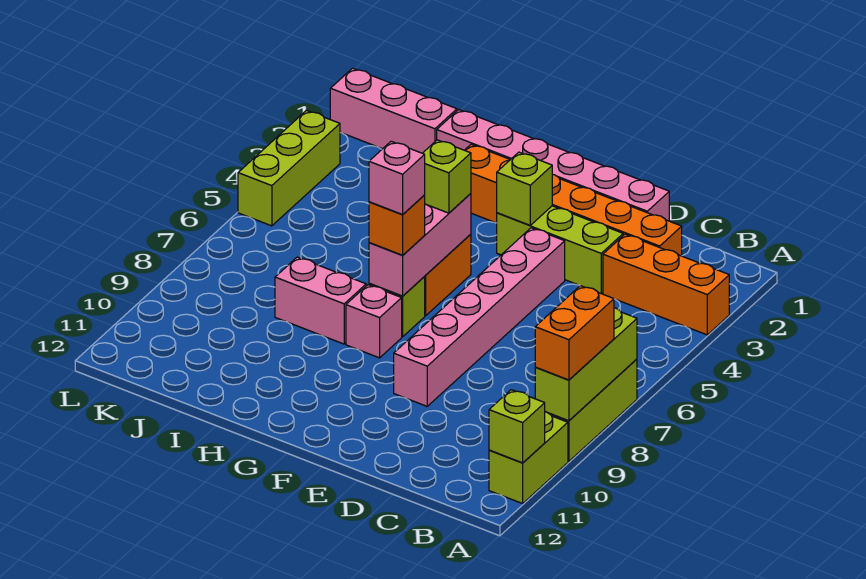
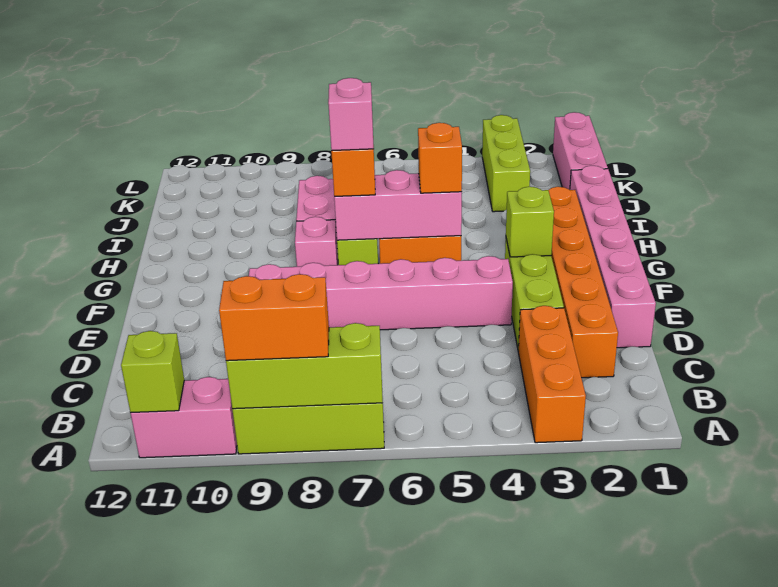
lime brick A10:A11 level 1 -> pink brick A10:A11 level 1
lime brick G5 level 3 -> orange brick G5 level 3
lime brick L3:L5 level 1 -> lime brick J3:L3 level 1

